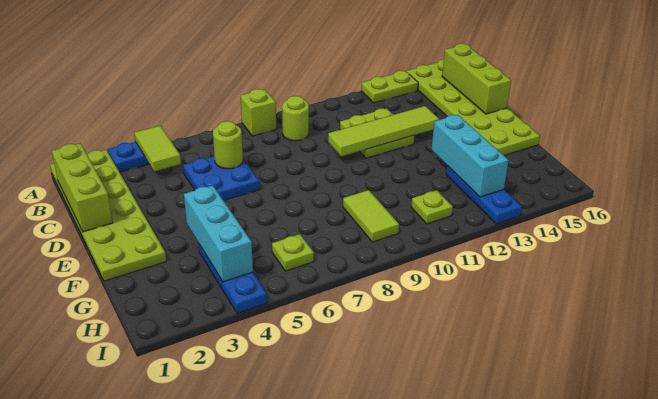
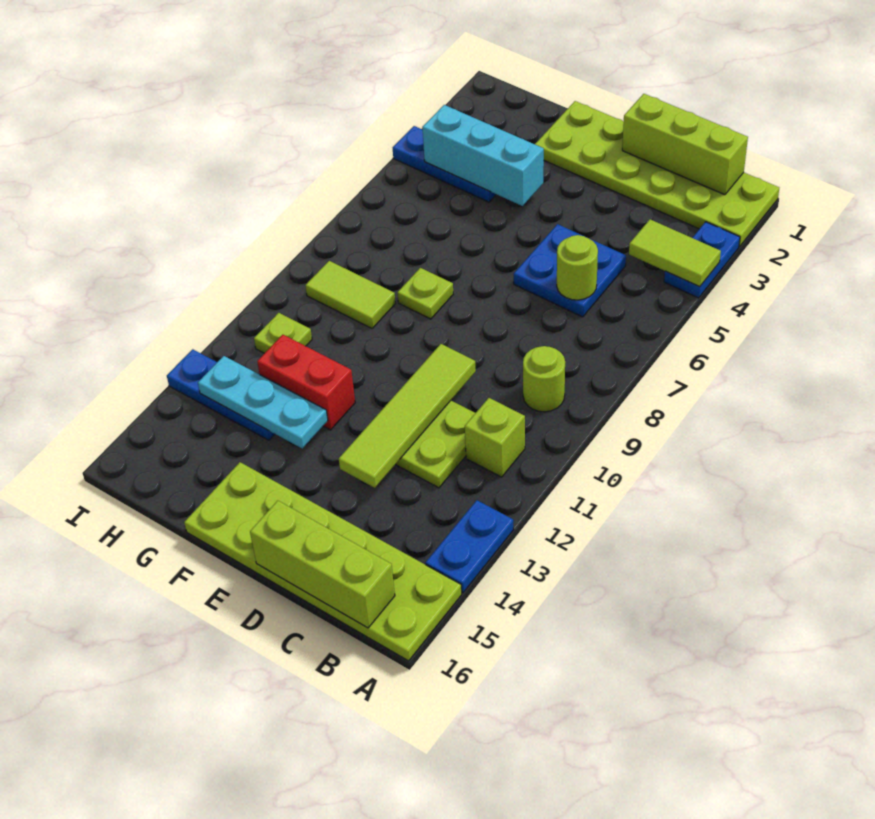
lime brick A8 level 1 -> lime brick B11 level 1
lime plate A13:A14 level 1 -> blue plate A13:A14 level 1
none -> red brick F12:G12 level 1
cyan brick F13:H13 level 2 -> cyan plate F13:H13 level 2
lime plate H6 level 1 -> lime plate F8 level 1

